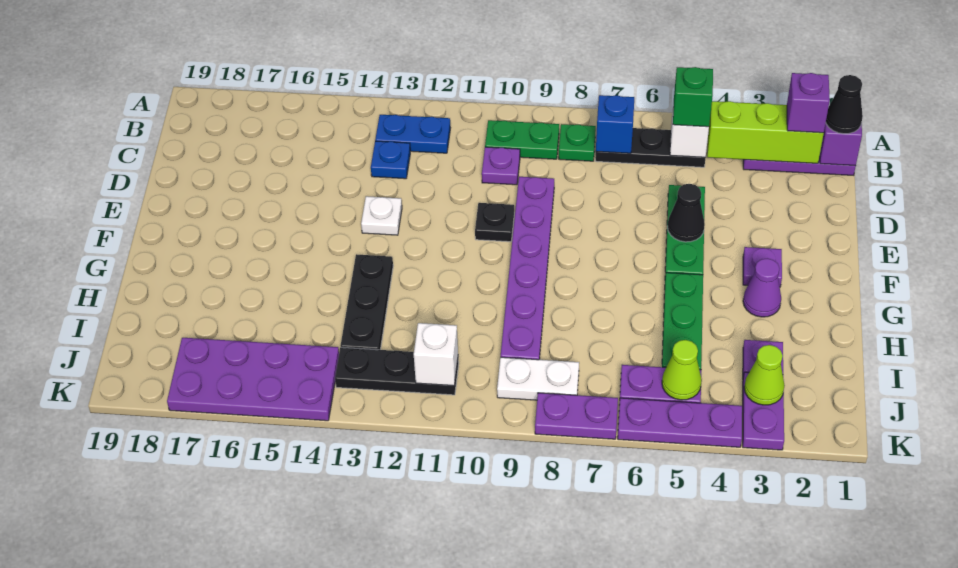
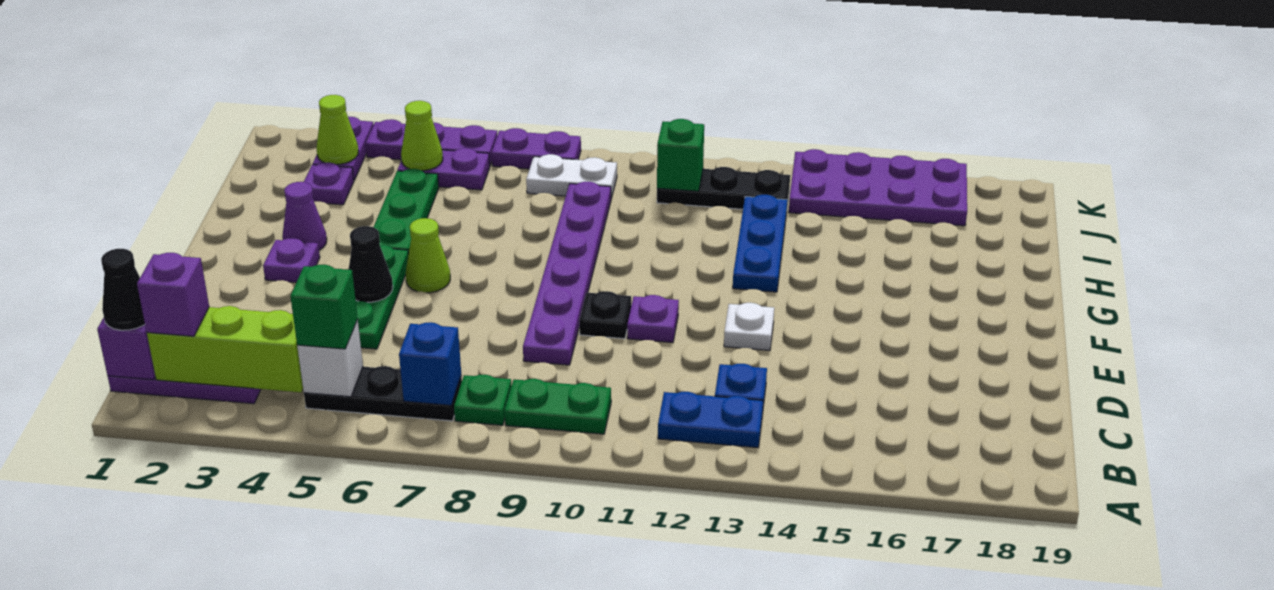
purple plate C10 level 1 -> purple plate E11 level 1
none -> lime cone F6 level 1
black plate G13:I13 level 1 -> blue plate G13:I13 level 1
white brick J11 level 2 -> green brick J11 level 2

